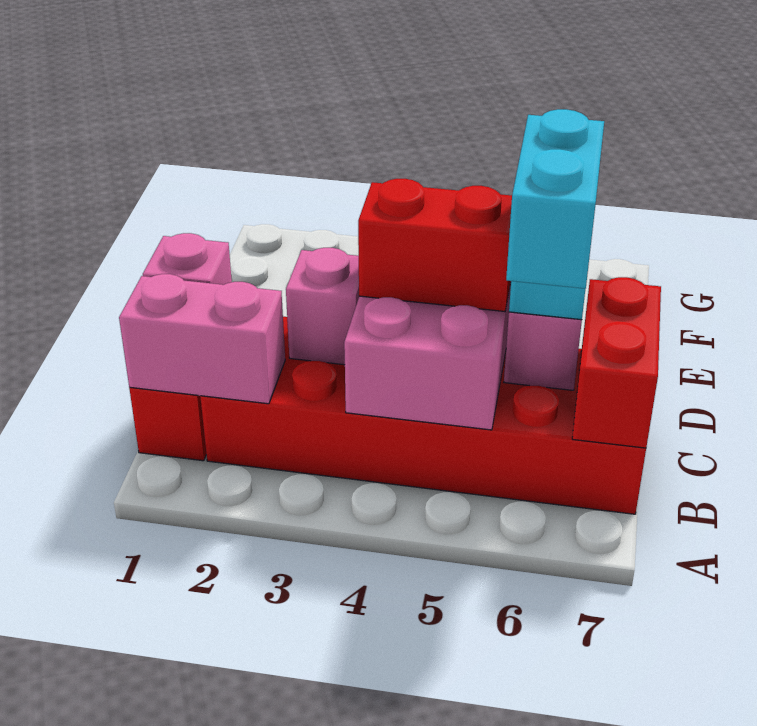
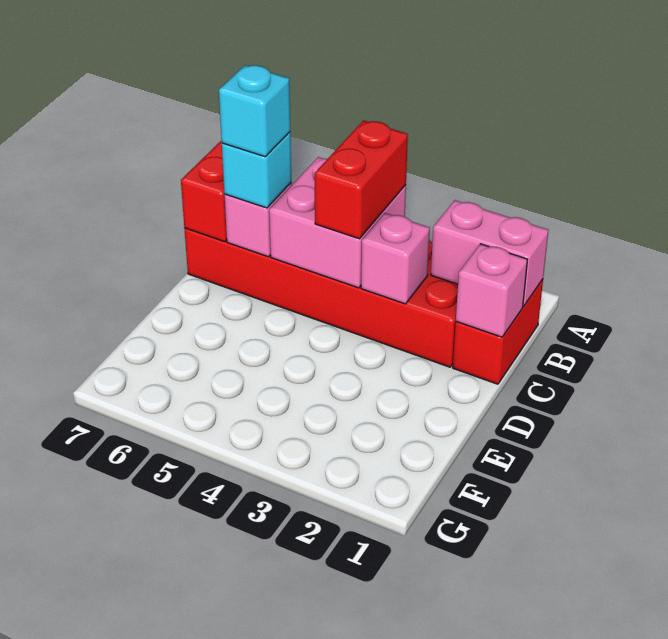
cyan brick B6:C6 level 4 -> cyan brick C6 level 4
red brick C4:C5 level 3 -> red brick B4:C4 level 3

